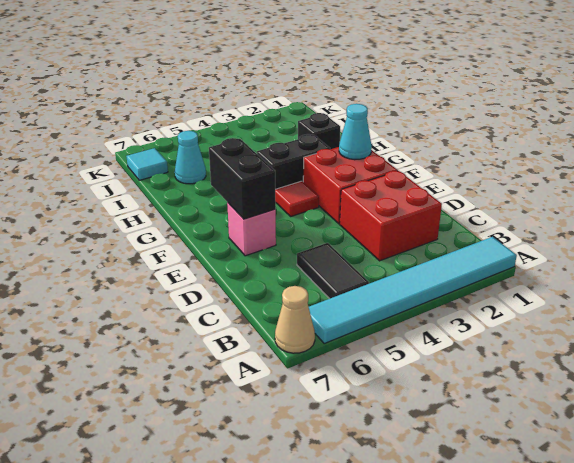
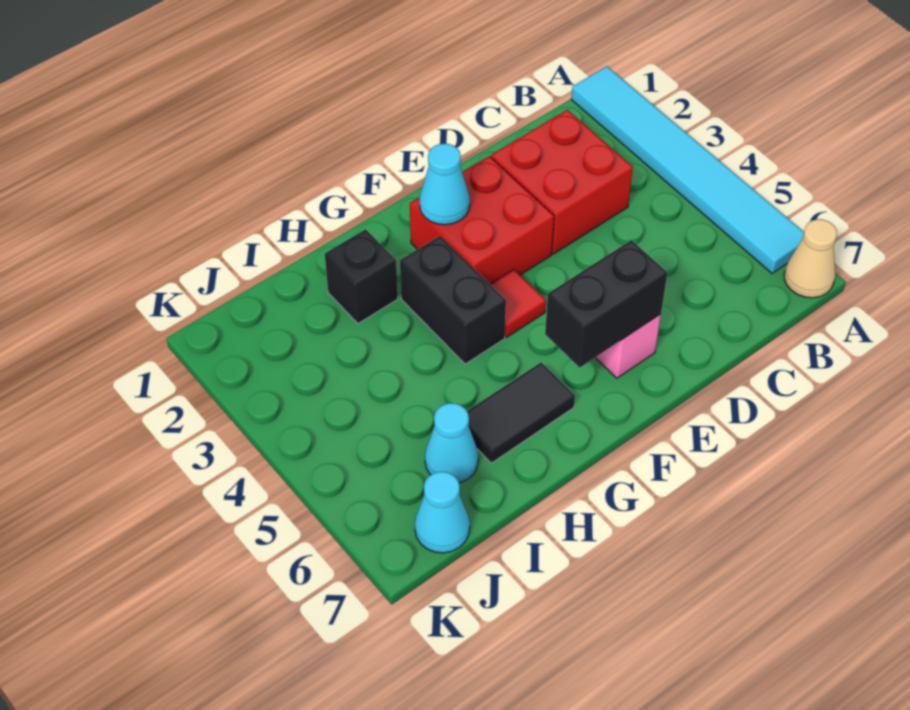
black tile B5:C5 level 1 -> black tile G6:H6 level 1
cyan tile J7 level 1 -> cyan cone J7 level 1

